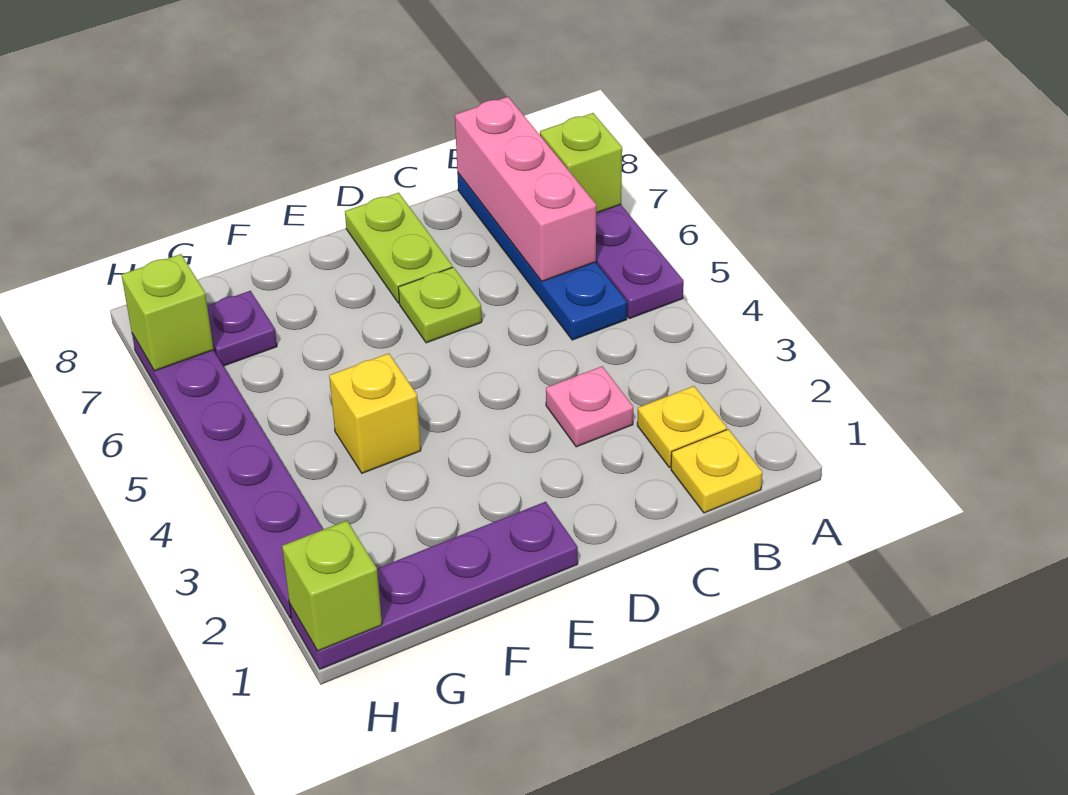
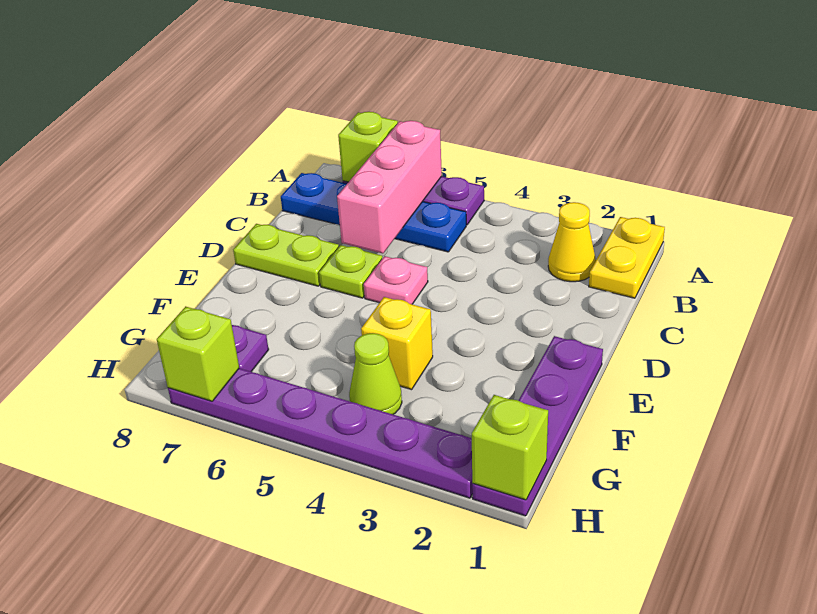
yellow plate B1 level 1 -> yellow plate A1:B1 level 1
yellow plate B2 level 1 -> yellow cone B2 level 1
pink brick B6:B8 level 2 -> pink brick A6:C6 level 2
pink plate C3 level 1 -> pink plate D5 level 1
none -> lime cone G4 level 1

